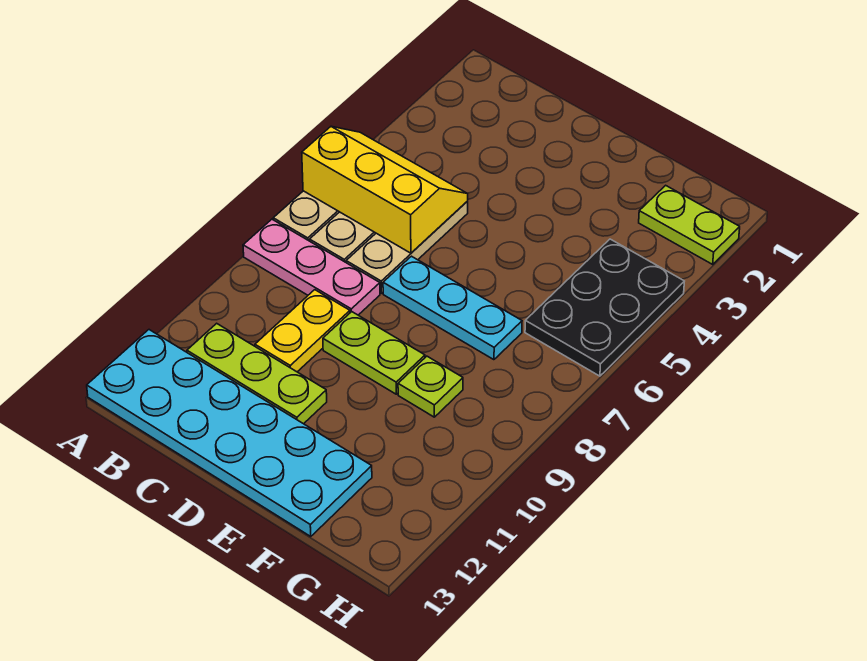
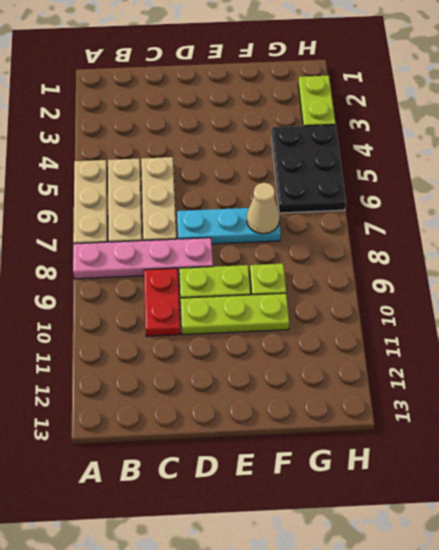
yellow slope A5:C6 level 2 top 6 -> none
pink plate A8:C8 level 1 -> pink plate A8:D8 level 1
cyan plate A12:F13 level 1 -> none
lime plate B11:D11 level 1 -> lime plate D10:F10 level 1
yellow plate C9:C10 level 1 -> red plate C9:C10 level 1
none -> tan cone F7 level 2
lime plate G2:H2 level 1 -> lime plate H2:H3 level 1

